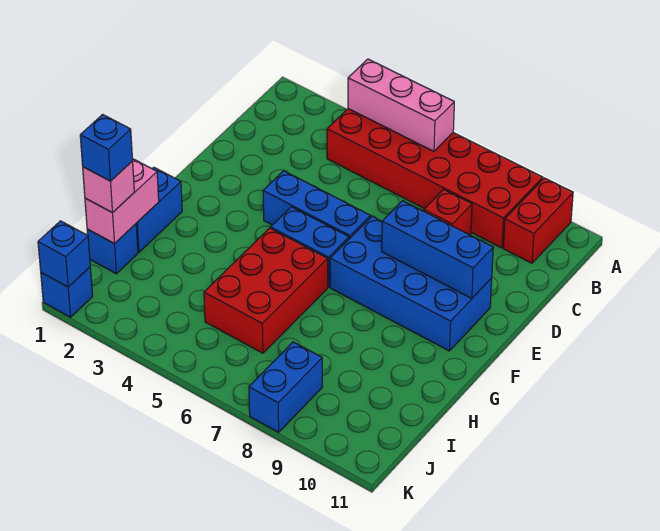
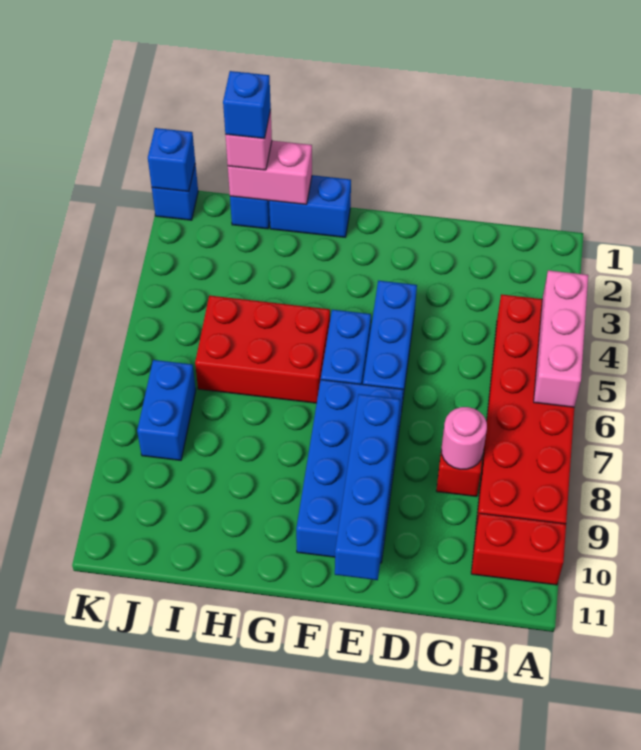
none -> pink round brick C8 level 2
blue brick E8:E10 level 2 -> blue brick E8:E11 level 2
blue brick J8:K8 level 1 -> blue brick J7:J8 level 1

